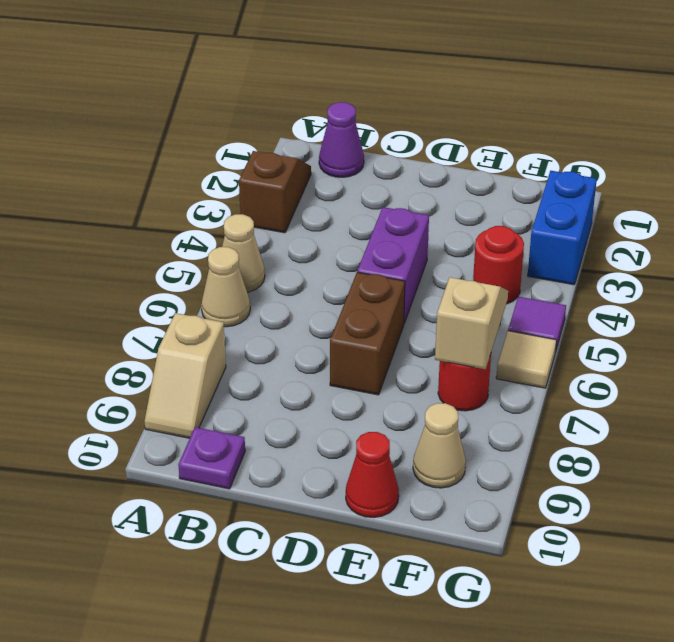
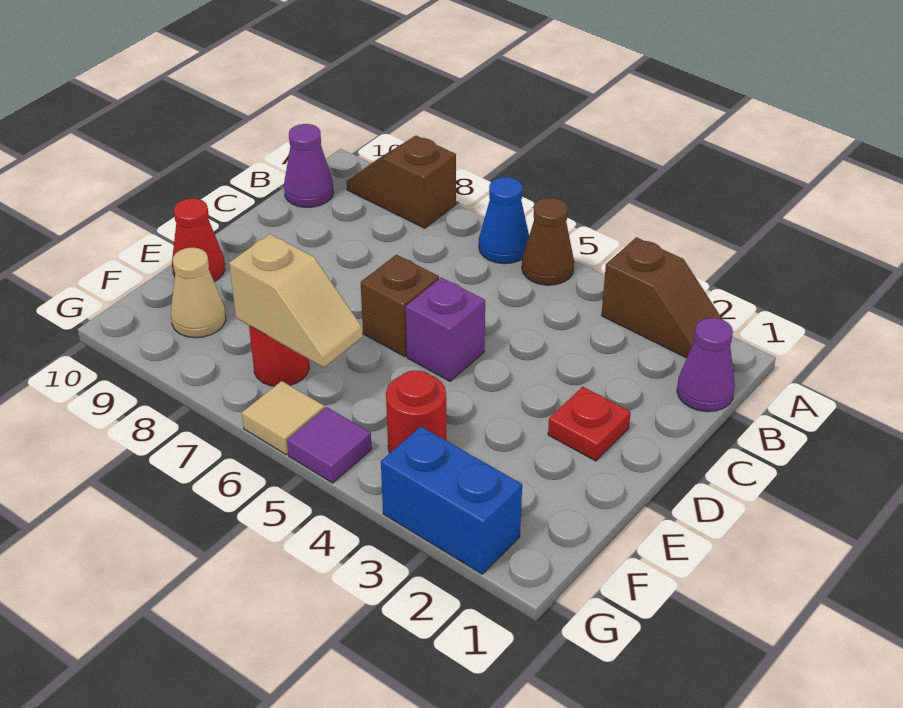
tan cone A5 level 1 -> brown cone A5 level 1
tan cone A6 level 1 -> blue cone A6 level 1
tan slope A8:A9 level 1 top 8 -> brown slope A8:A9 level 1 top 8
purple plate B10 level 1 -> purple cone B10 level 1
none -> red plate D2 level 1
purple brick D4:D5 level 1 -> purple brick D5 level 1
brown brick D6:D7 level 1 -> brown brick D6 level 1

